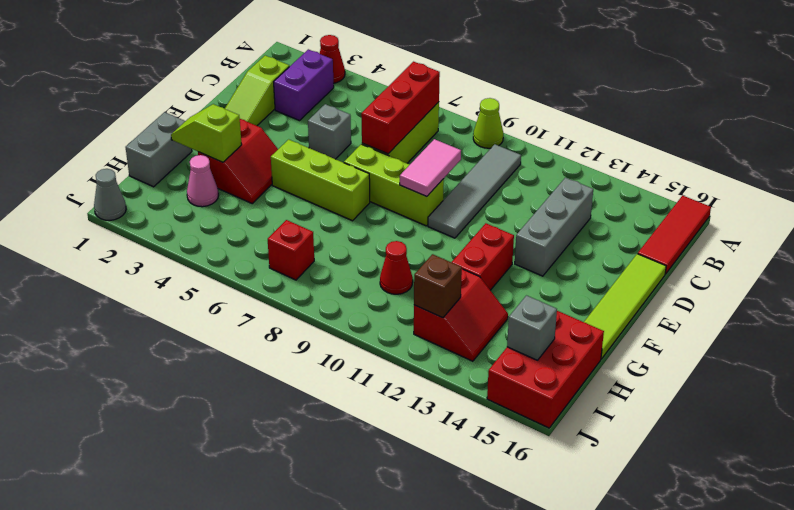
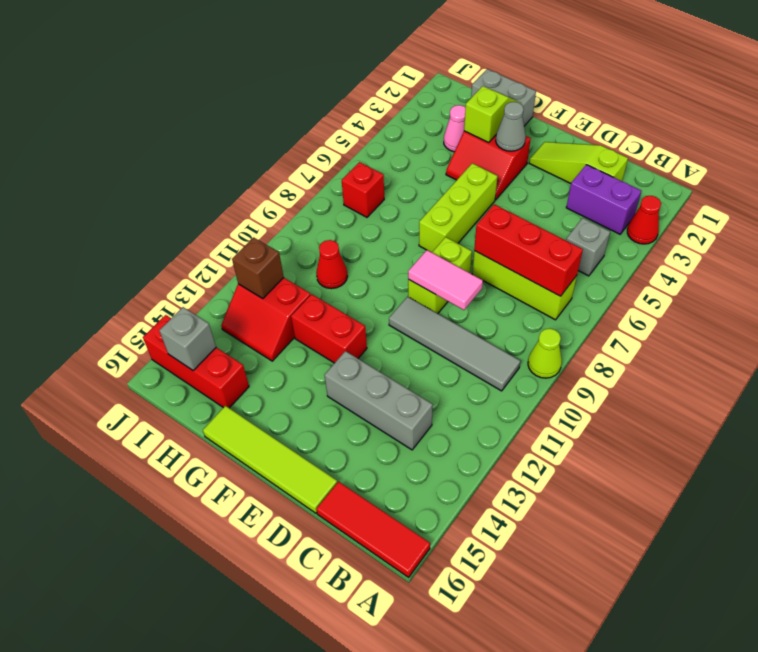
grey brick D5 level 1 -> grey brick B5 level 1
lime brick E7:E9 level 1 -> lime brick E8:E9 level 1
red brick H15:J16 level 1 -> red brick H15:J15 level 1
grey cone J1 level 1 -> grey cone F3 level 2

